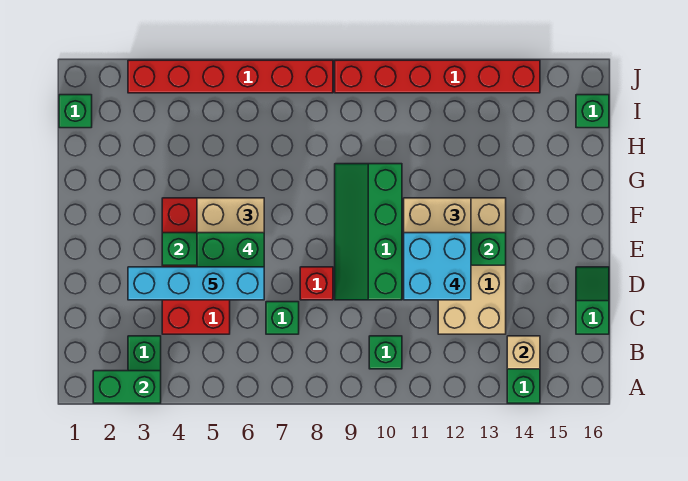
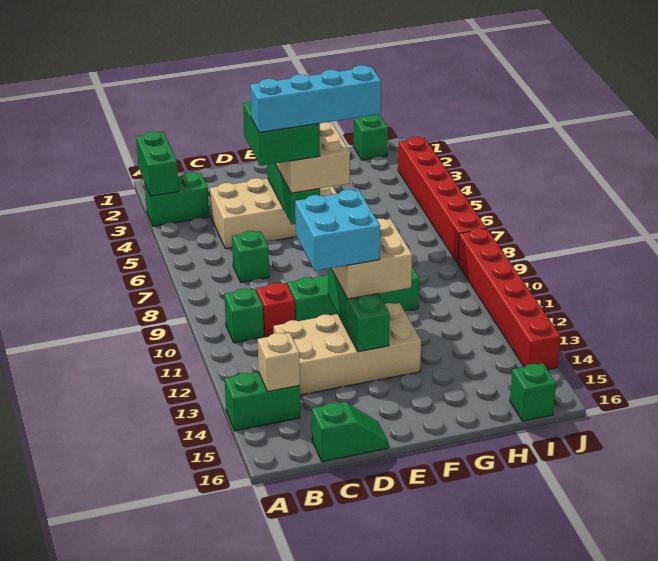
red brick C4:F5 level 1 -> tan brick C4:F5 level 1
cyan brick D3:D6 level 5 -> cyan brick D6:G6 level 5
red brick D8 level 1 -> red brick C10 level 1

